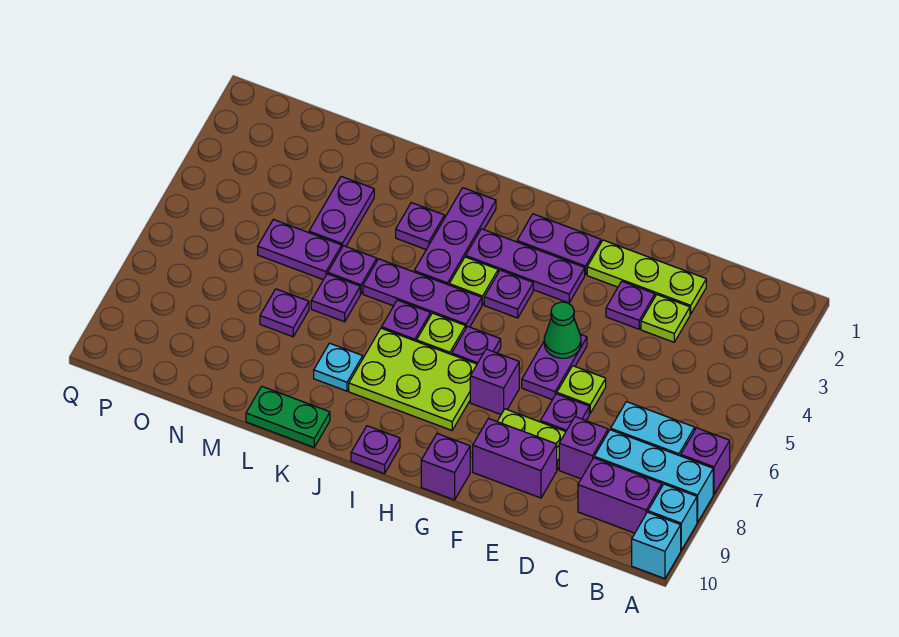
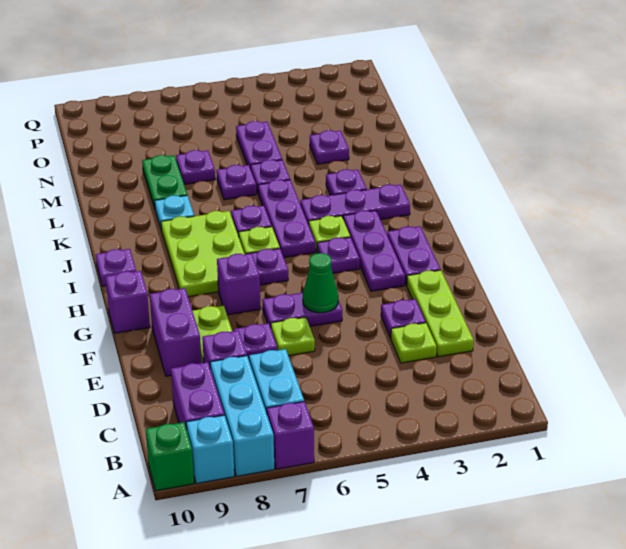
cyan brick A10 level 1 -> green brick A10 level 1
green plate K10:L10 level 1 -> green plate L8:M8 level 1
purple plate M3:M4 level 1 -> purple plate M3 level 1

